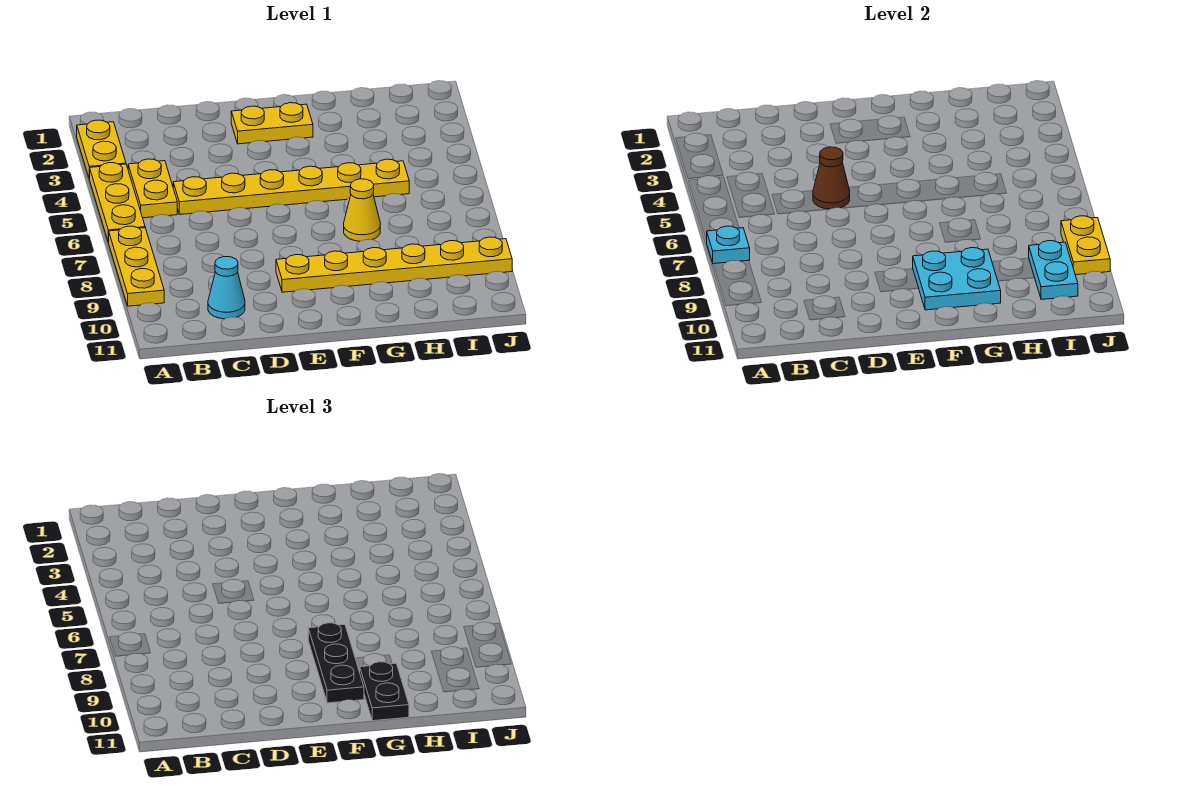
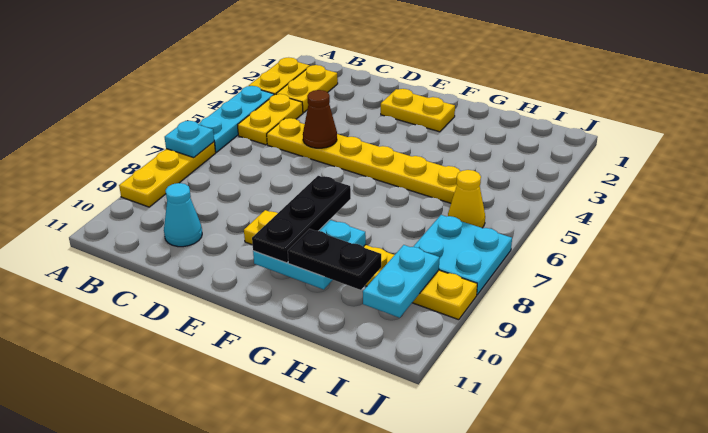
yellow plate A4:A6 level 1 -> cyan plate A4:A6 level 1
yellow cone G7 level 1 -> yellow cone I6 level 1
black plate G10:G11 level 3 -> black plate G10:H10 level 3
none -> cyan plate I7:J8 level 1
yellow plate J8:J9 level 2 -> yellow plate B2:B3 level 1

